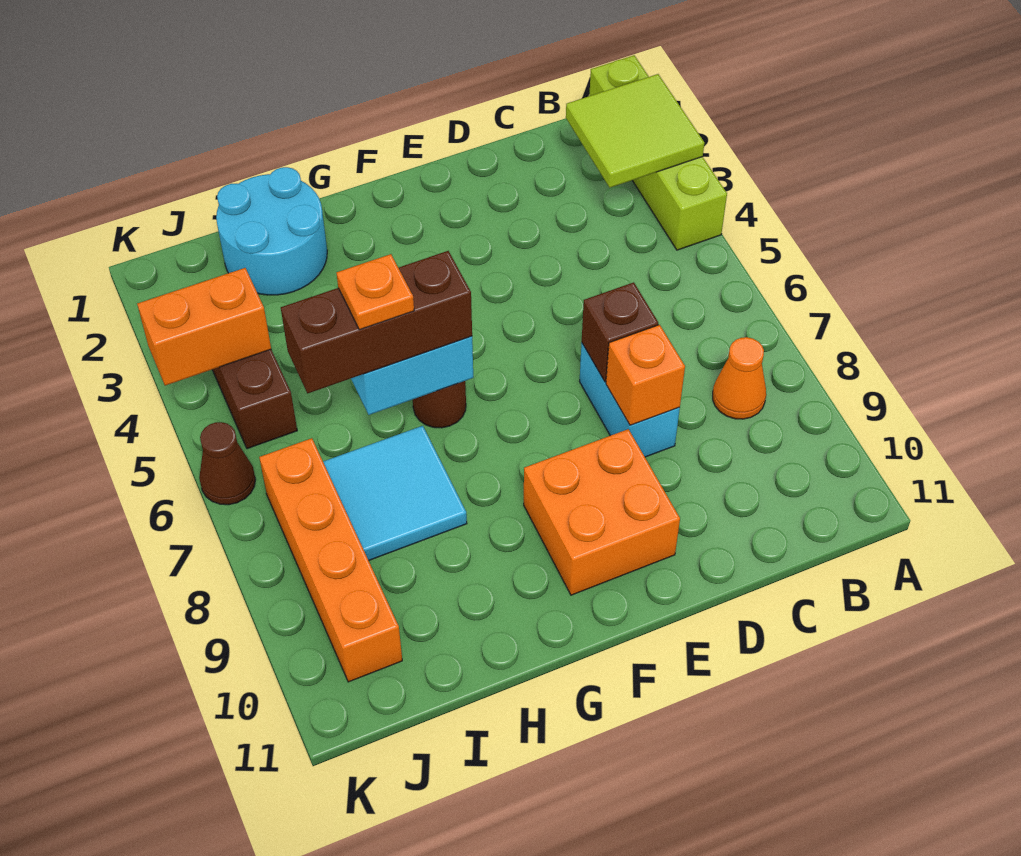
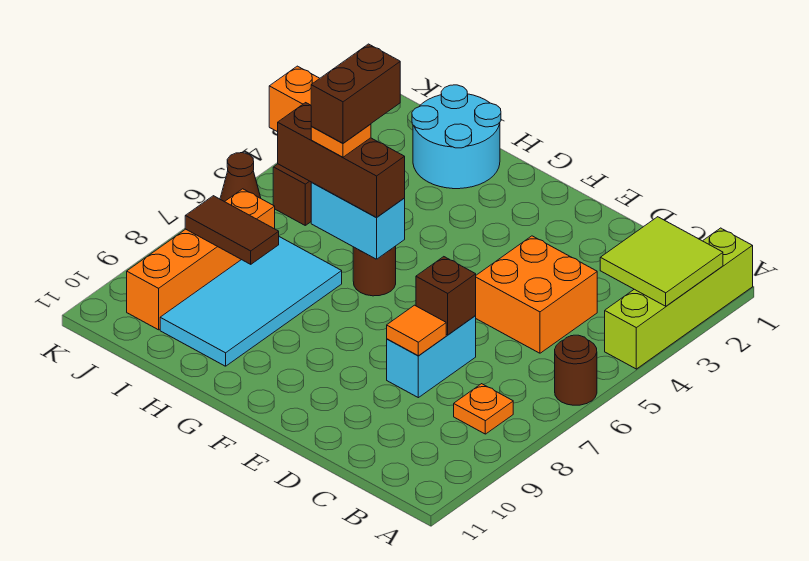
none -> brown round brick A6 level 1
orange cone B8 level 1 -> orange plate B8 level 1
orange brick D8 level 2 -> orange tile D8 level 2
orange brick E9:F10 level 1 -> orange brick C4:D5 level 1
none -> brown brick H5:H6 level 5
cyan tile H7:I8 level 1 -> cyan tile H7:I10 level 1
none -> brown tile I8:J8 level 2

